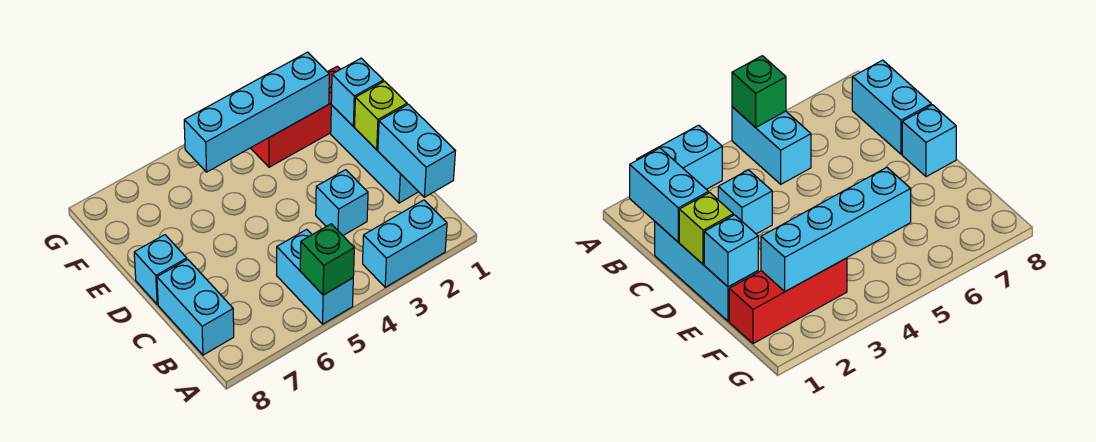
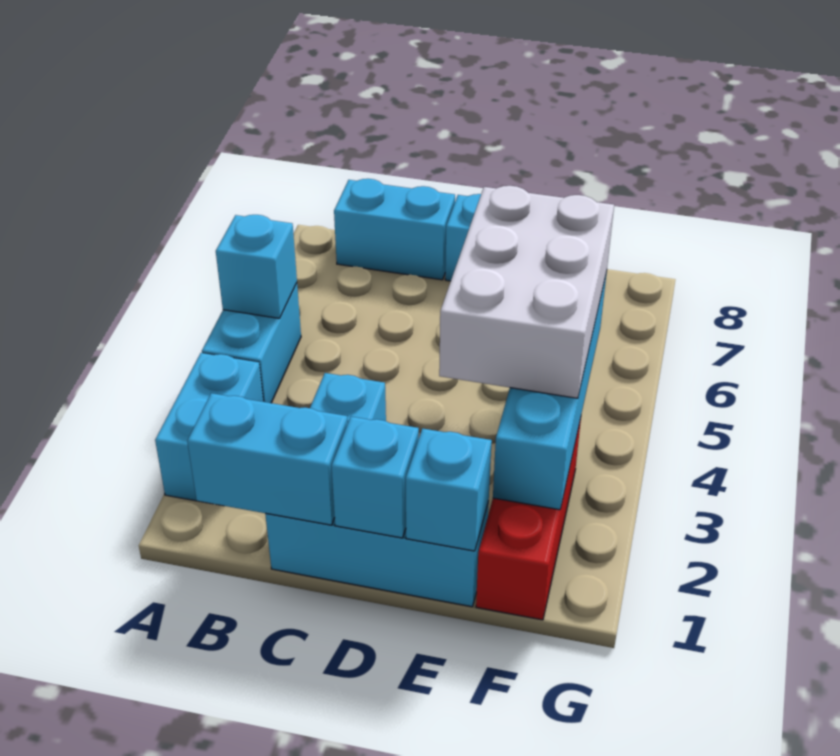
cyan brick A5:B5 level 1 -> cyan brick A4:A5 level 1
green brick A5 level 2 -> cyan brick A5 level 2
lime brick D1 level 2 -> cyan brick D1 level 2
none -> white brick E3:F5 level 3

